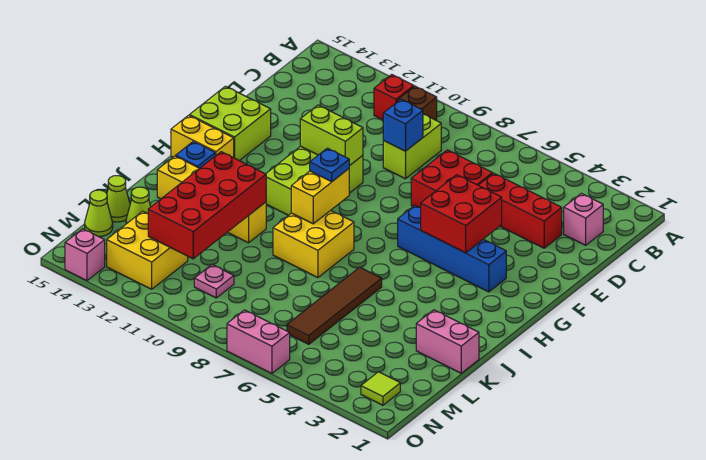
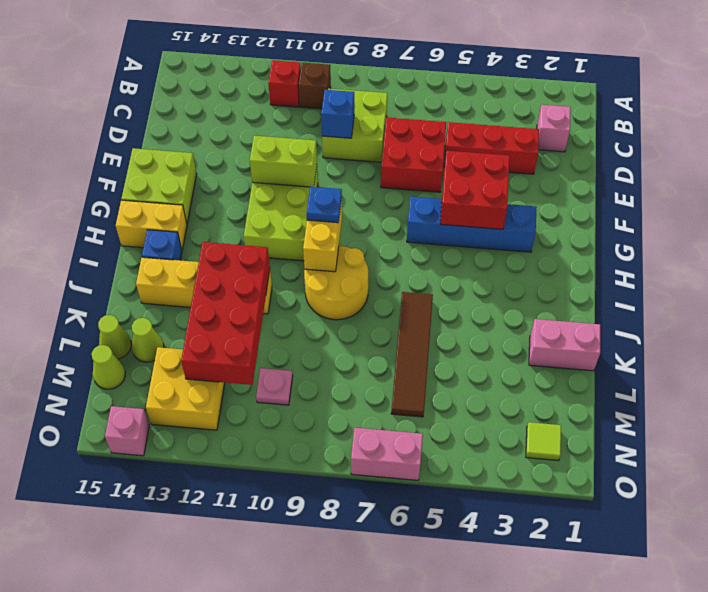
lime brick C9:D9 level 1 -> lime brick C8:D9 level 1
yellow brick I8:J9 level 1 -> yellow round brick I8:J9 level 1

